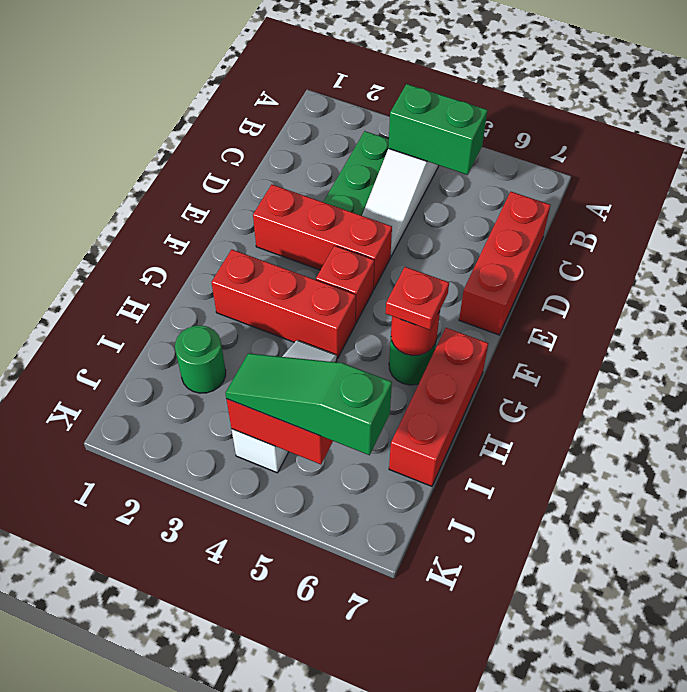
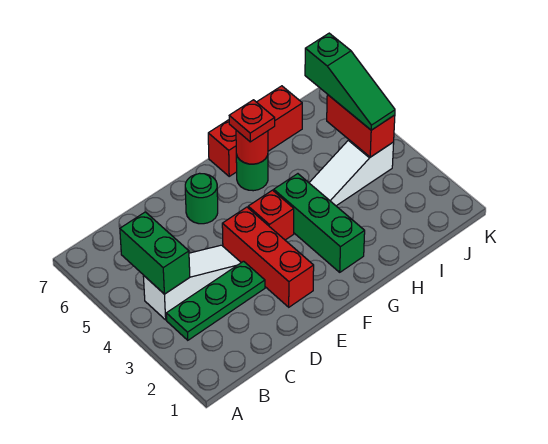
red brick C7:E7 level 1 -> none
red brick G2:G4 level 1 -> green brick G2:G4 level 1
green round brick I2 level 1 -> green round brick E6 level 1

